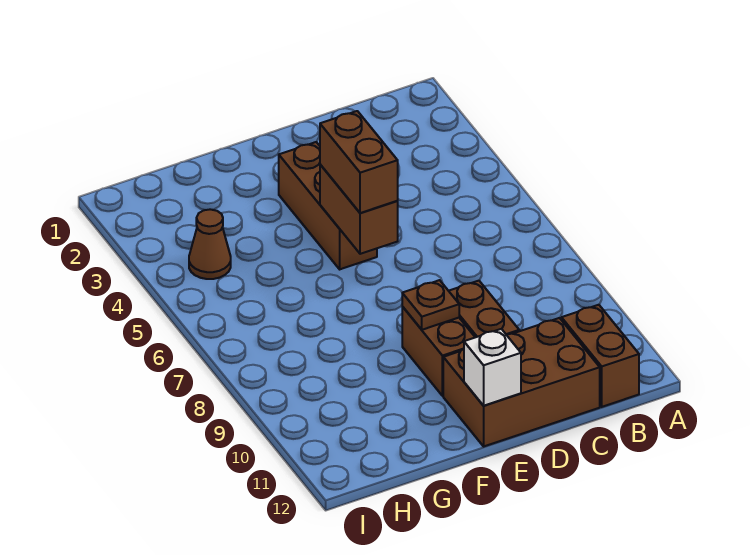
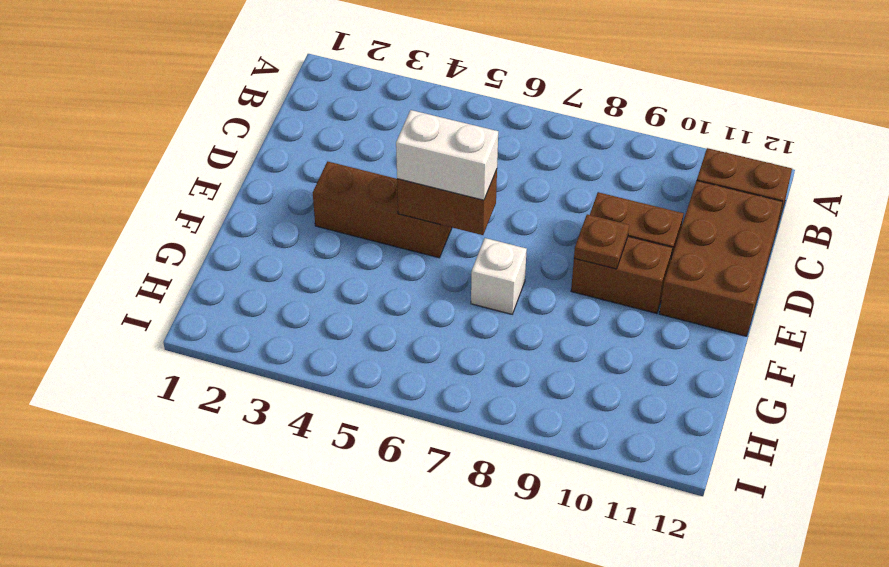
brown brick E5:E6 level 3 -> white brick E5:E6 level 3
white brick E12 level 2 -> white brick F7 level 1
brown cone H4 level 1 -> none

